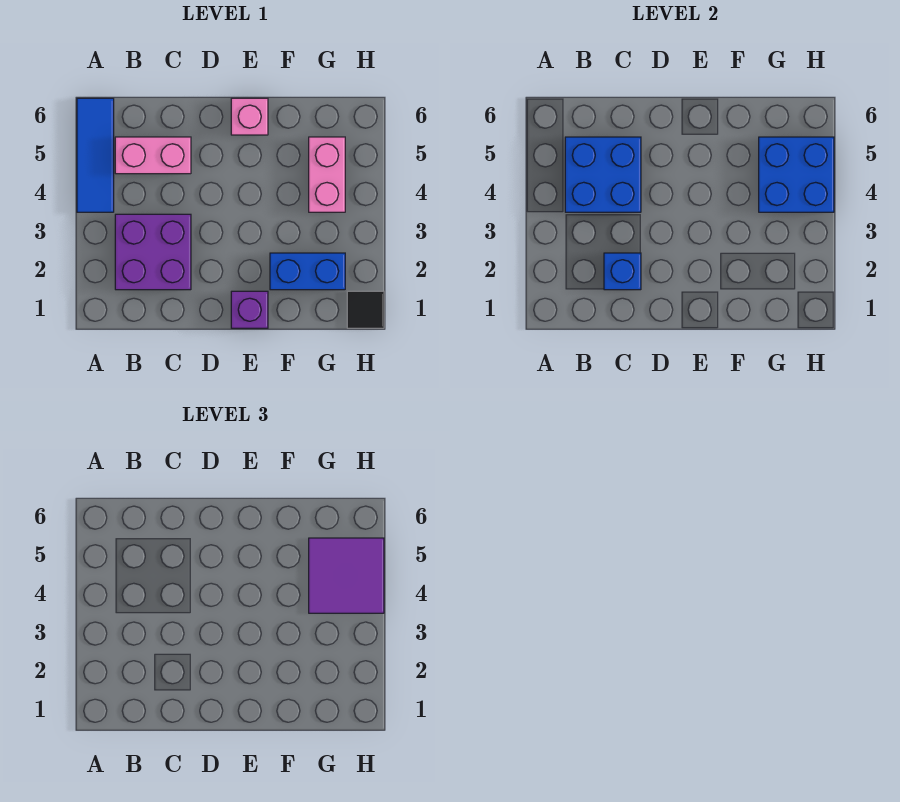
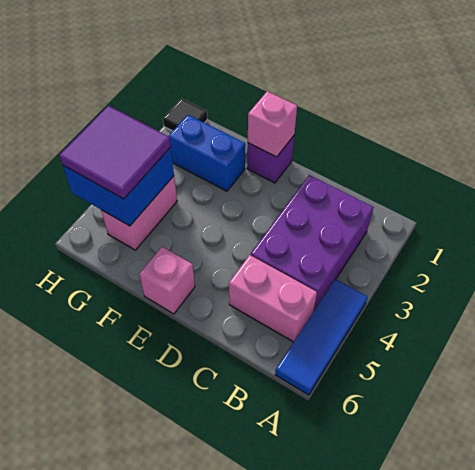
purple brick B2:C3 level 1 -> purple brick B2:C4 level 1
blue brick B4:C5 level 2 -> none
blue brick C2 level 2 -> none
none -> pink brick E1 level 2

